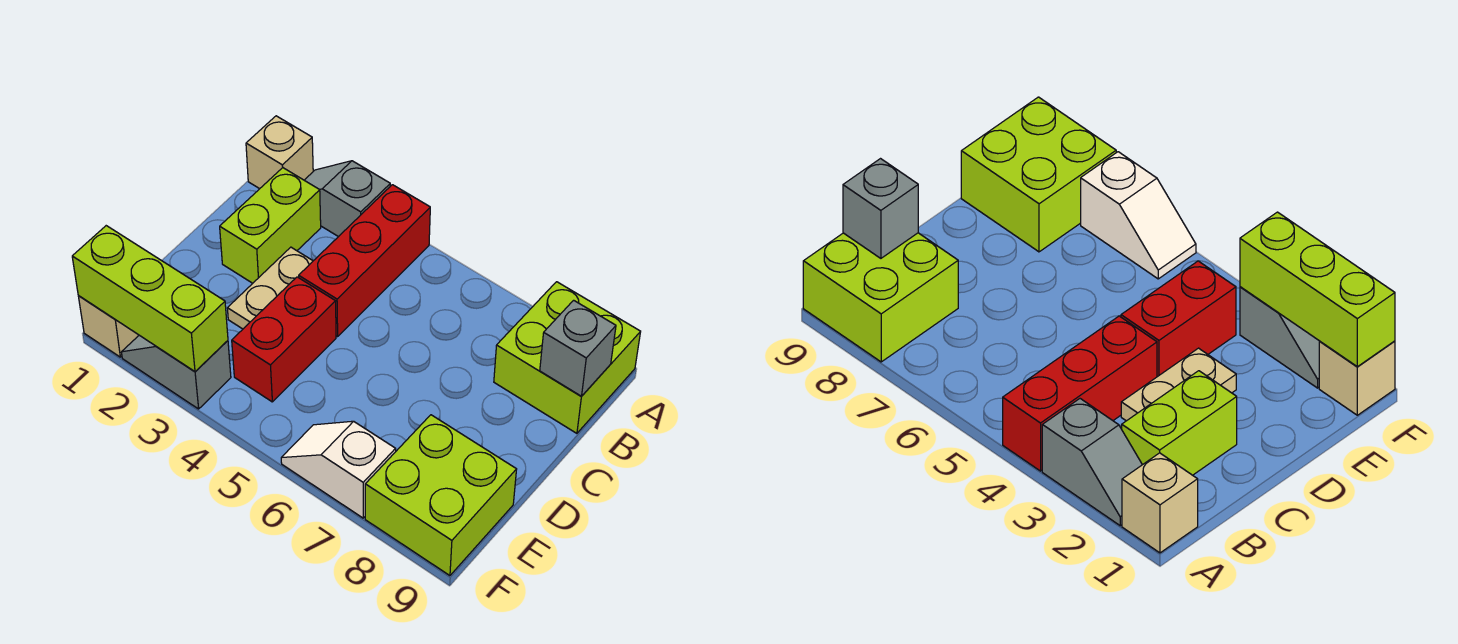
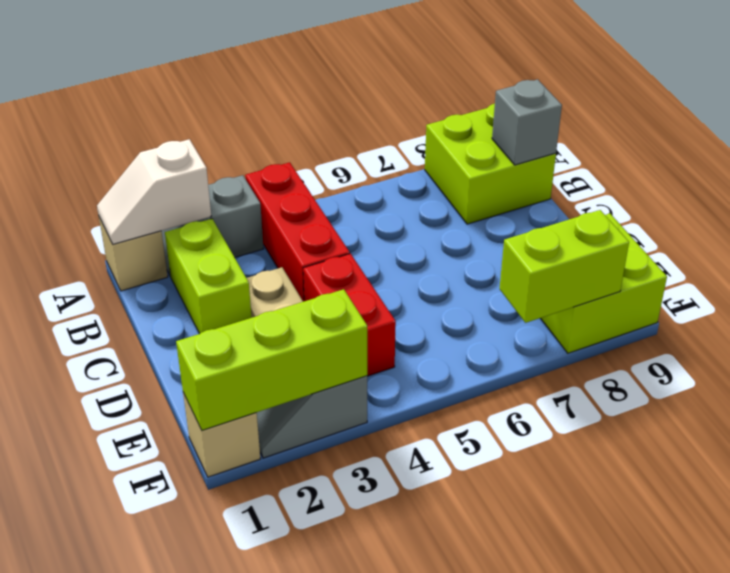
white slope F6:F7 level 1 top 7 -> white slope A1:A2 level 2 top 2
none -> lime brick F7:F8 level 2

